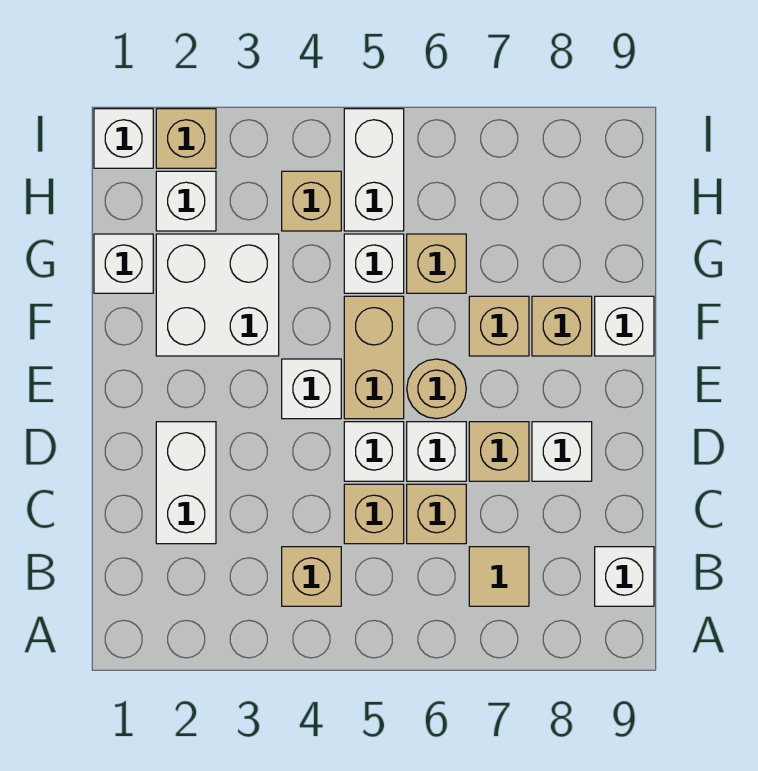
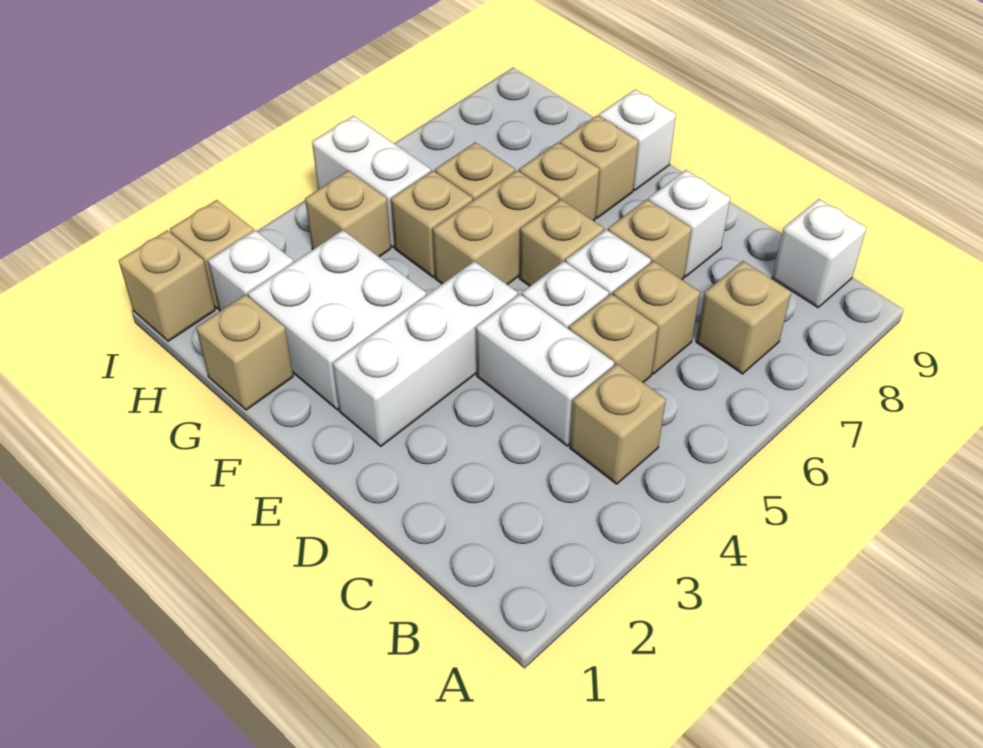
tan tile B7 level 1 -> tan brick B7 level 1
white brick C2:D2 level 1 -> white brick C4:D4 level 1
white brick E4 level 1 -> white brick E2:E4 level 1
tan brick E5:F5 level 1 -> tan brick F5:F6 level 1
tan round brick E6 level 1 -> tan brick E6 level 1
white brick G1 level 1 -> tan brick G1 level 1
white brick G5 level 1 -> tan brick G5 level 1
white brick I1 level 1 -> tan brick I1 level 1

